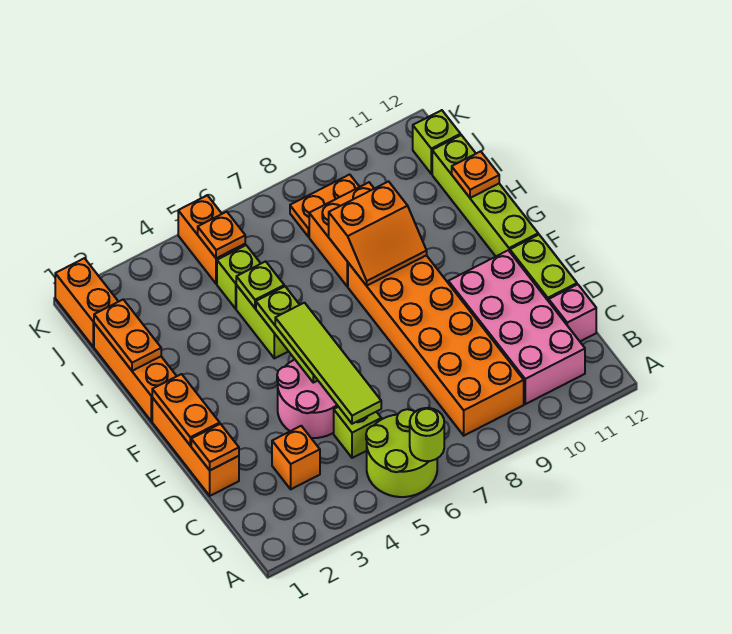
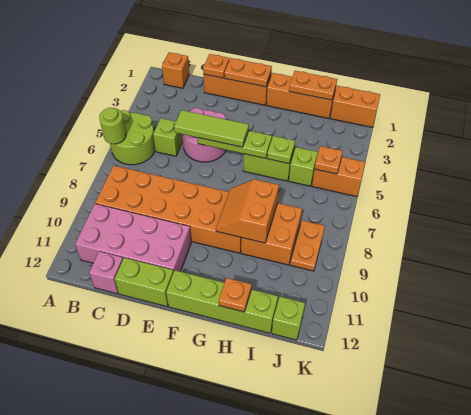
orange brick C3 level 1 -> orange brick B1 level 1
lime tile C5:F5 level 3 -> lime tile D5:F5 level 3

